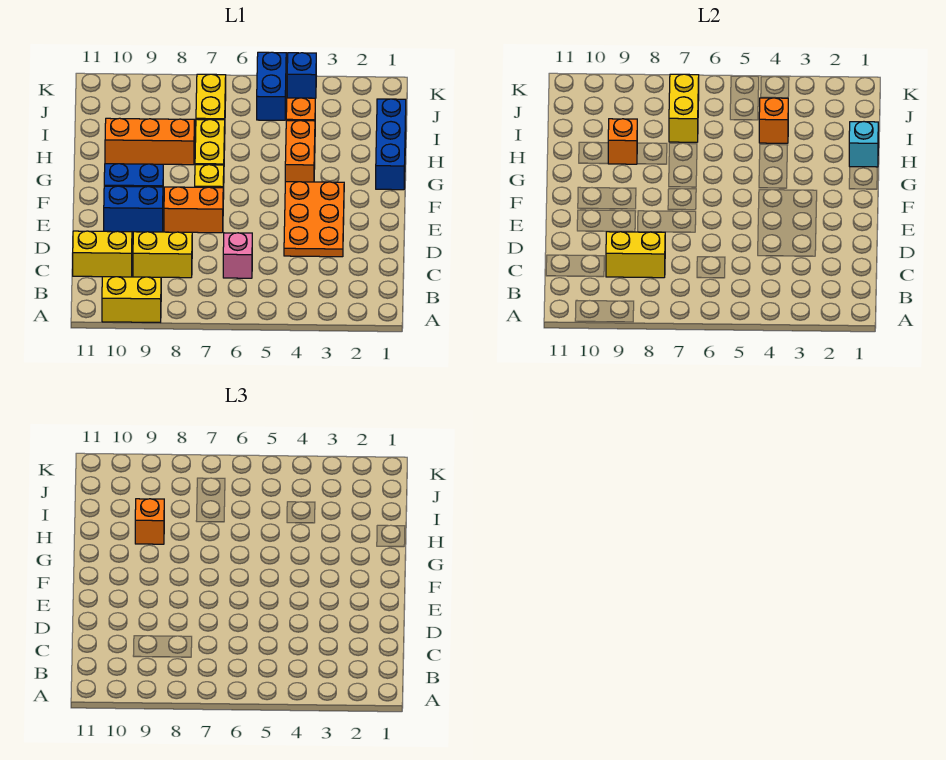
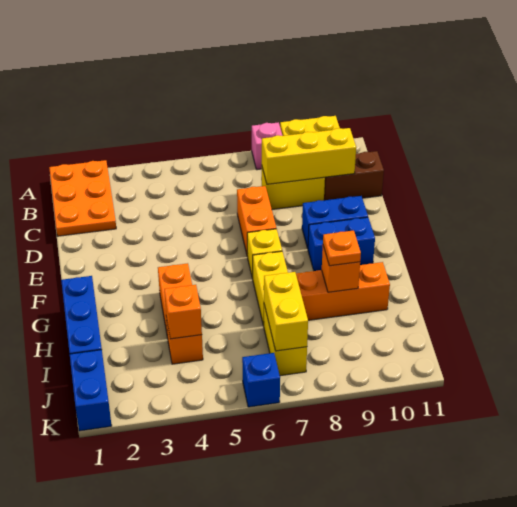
pink brick C6 level 1 -> pink brick A8 level 1
yellow brick C8:C9 level 2 -> yellow brick C8:C10 level 2
yellow brick C10:C11 level 1 -> brown brick C10:C11 level 1
orange plate D3:F4 level 1 -> orange plate A1:C2 level 1
orange brick E7:E8 level 1 -> orange brick D7:E7 level 1
cyan brick H1 level 2 -> none
orange brick H9 level 3 -> orange plate H9 level 3
blue brick J5:K5 level 1 -> blue brick J1:K1 level 1
blue brick K4 level 1 -> blue brick K6 level 1

